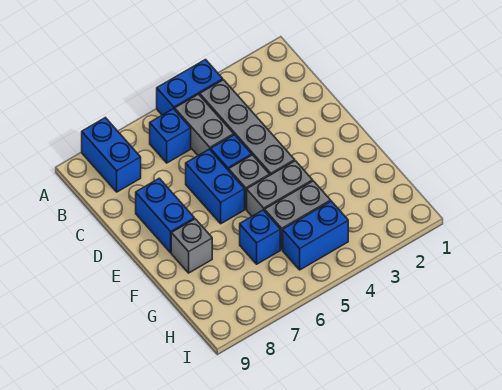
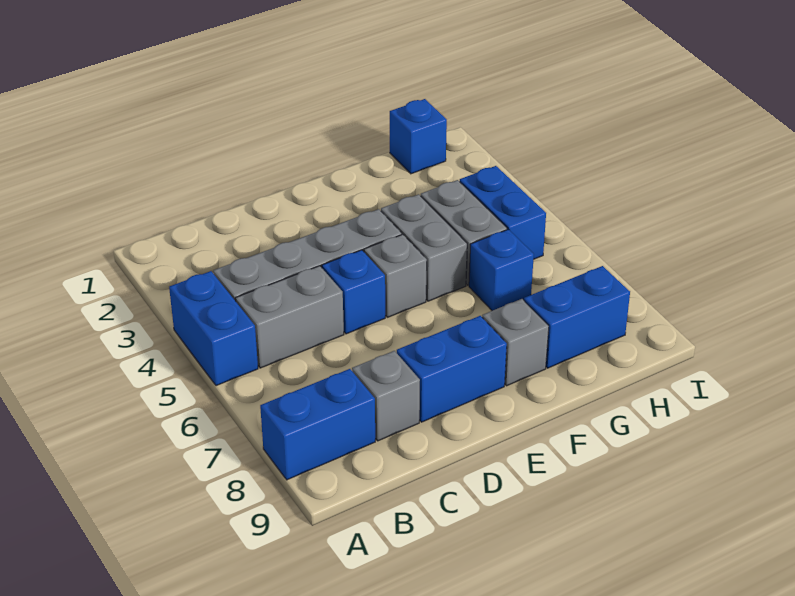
blue brick B6 level 1 -> blue brick H1 level 1
none -> grey brick C8 level 1
blue brick D6:E6 level 1 -> blue brick G8:H8 level 1

